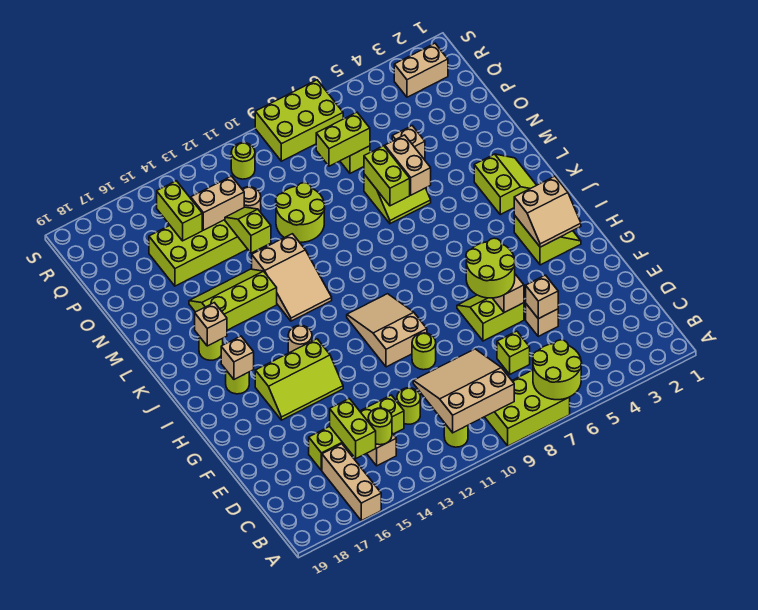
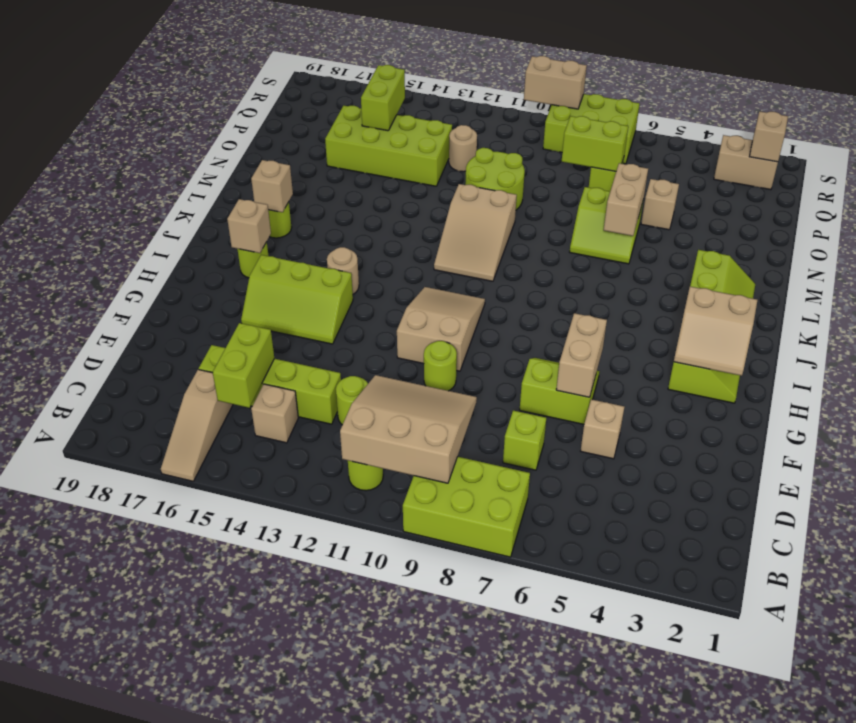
lime round brick A6:B7 level 2 -> none
tan brick A16:C16 level 1 -> tan slope A16:C16 level 1 top C
lime round brick C14 level 2 -> none
tan brick E5 level 2 -> tan brick R2 level 2
lime round brick F6:G7 level 3 -> none
tan slope K12:M13 level 1 top M -> tan slope K10:M11 level 1 top M
lime slope L14:M16 level 1 top L -> none
lime brick M7:N7 level 2 -> none
lime slope N13:O13 level 2 top N -> none
tan brick P13:P14 level 2 -> tan brick S9:S10 level 2
lime round brick R11 level 1 -> none

